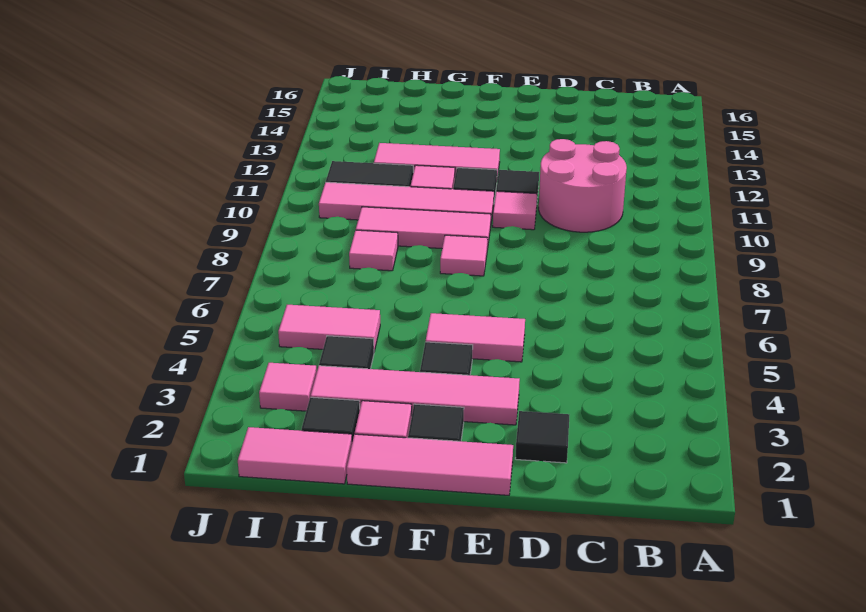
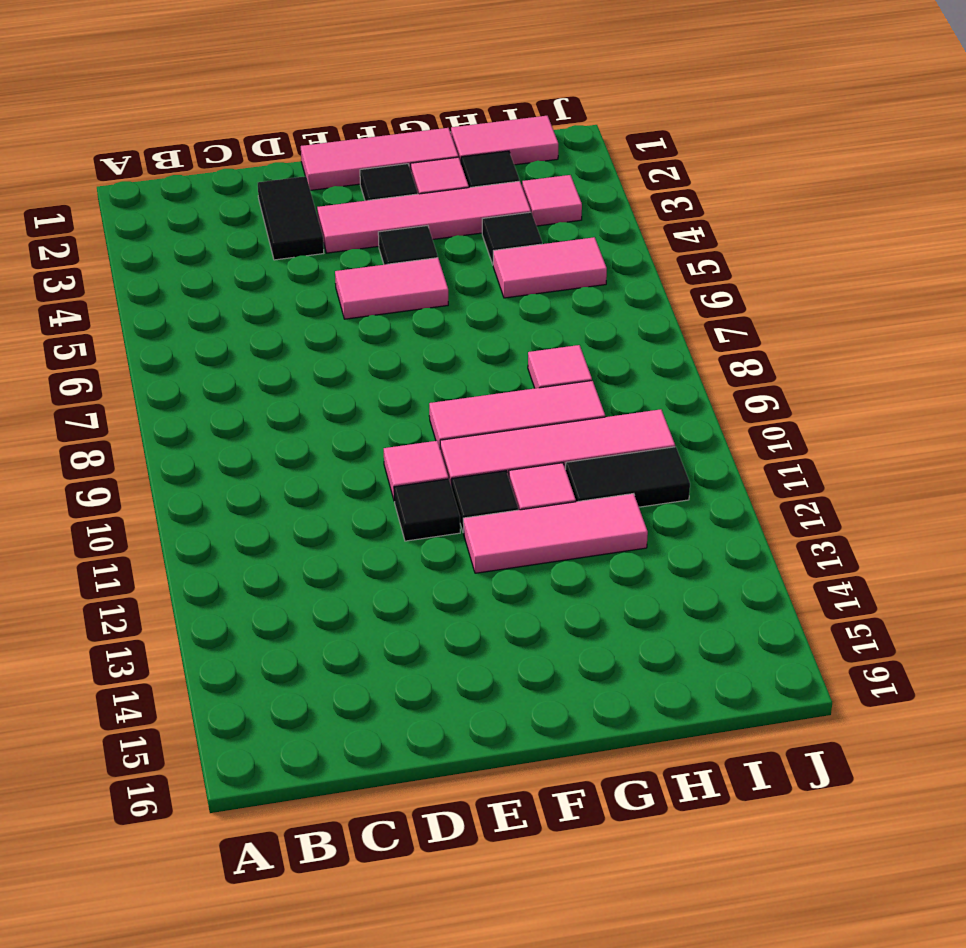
pink round brick C10:D11 level 1 -> none
black tile D2 level 1 -> black tile D2:D3 level 1
pink tile F8 level 1 -> none

